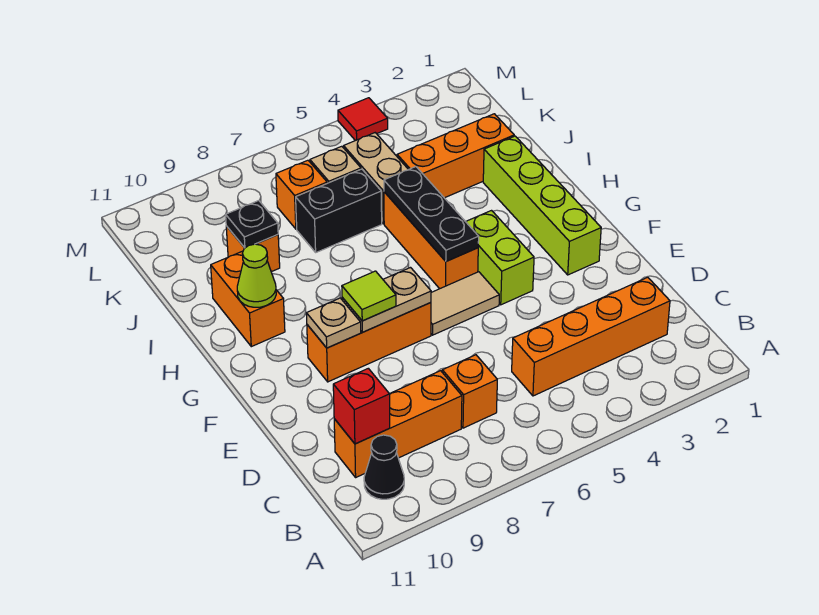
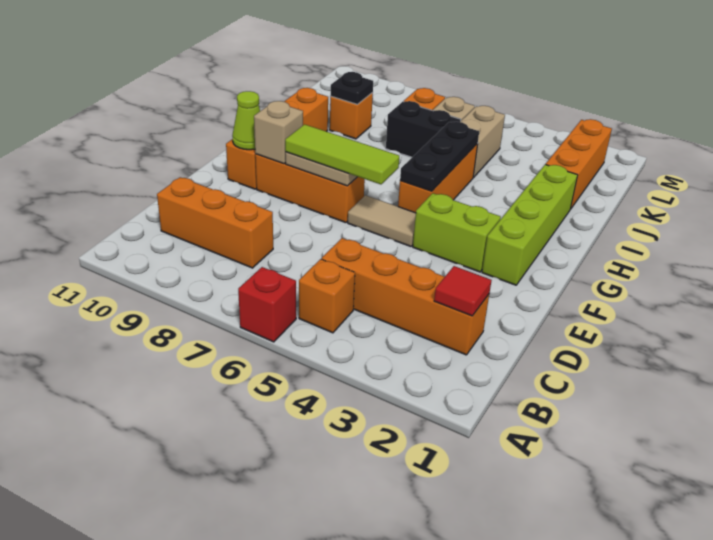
black cone B10 level 1 -> none
orange brick C7 level 1 -> orange brick B5 level 1
red brick C10 level 2 -> red brick A6 level 1
lime brick F4:G4 level 1 -> lime brick F3:F4 level 1
lime tile F8 level 3 -> lime tile F6:F8 level 3
tan plate F9 level 2 -> tan brick F9 level 2
orange brick H10:I10 level 1 -> orange brick F10:I10 level 1
lime cone H10 level 2 -> lime cone F10 level 2
orange brick J2:J4 level 1 -> orange brick J2:L2 level 1
red tile M4 level 1 -> red tile C2 level 2

